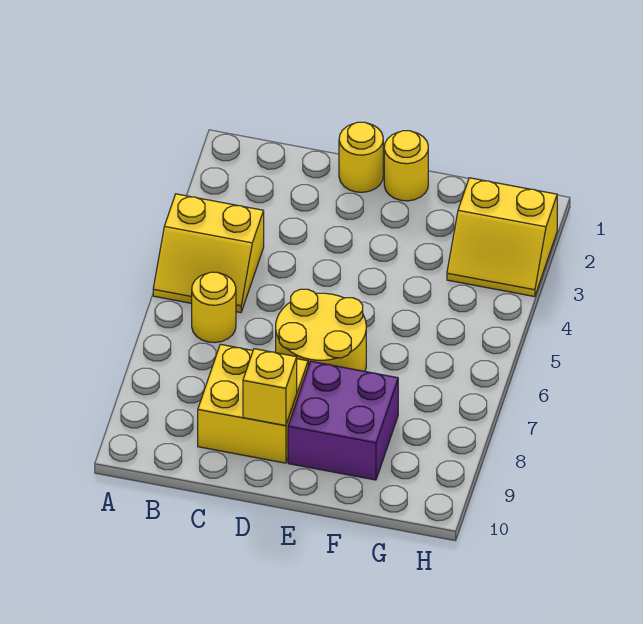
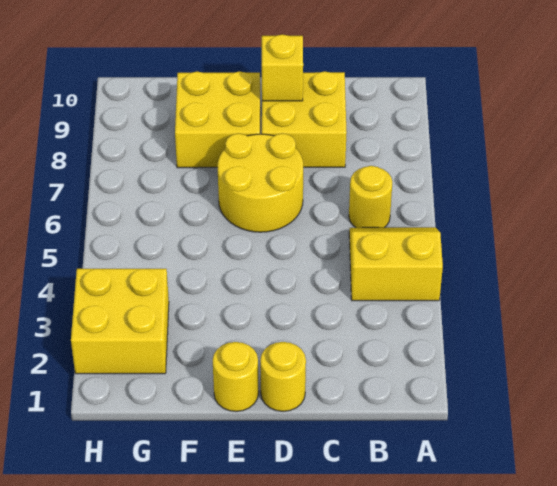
purple brick E8:F9 level 1 -> yellow brick E8:F9 level 1
yellow slope G2:H3 level 1 top 2 -> yellow brick G2:H3 level 1

